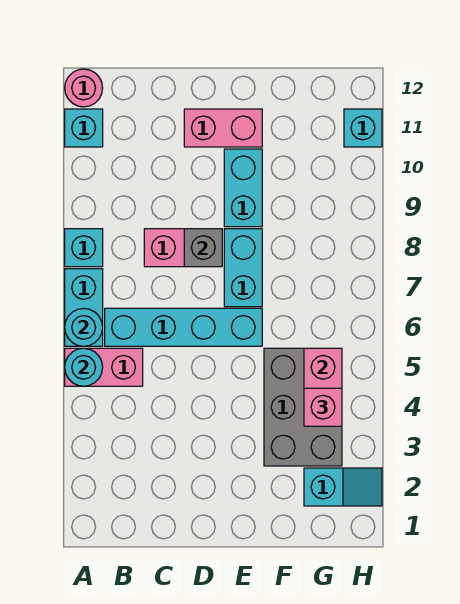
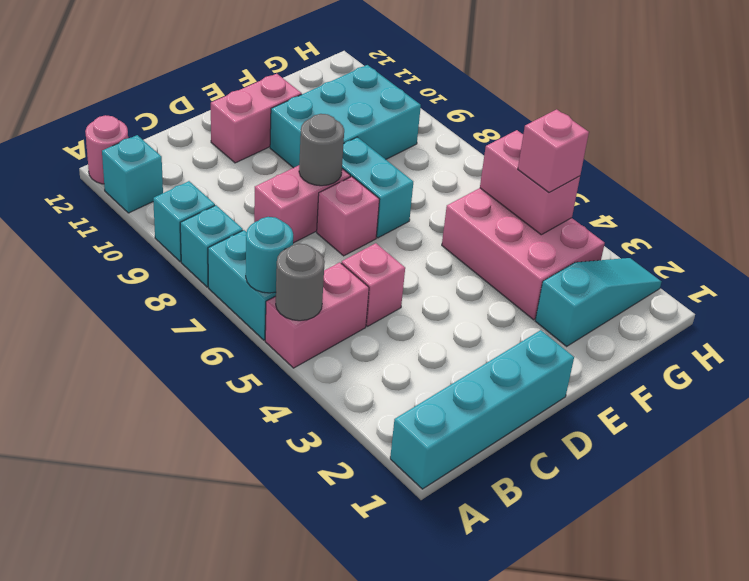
cyan round brick A5 level 2 -> grey round brick A5 level 2
cyan brick B6:E6 level 1 -> cyan brick A1:D1 level 1
none -> pink brick C5 level 1
none -> pink brick D7 level 1
grey brick D8 level 2 -> grey round brick D8 level 2
cyan brick E9:E10 level 1 -> cyan brick E9:G10 level 1
grey brick F3:G5 level 1 -> pink brick F3:G5 level 1
cyan slope G2:H2 level 1 top G -> cyan slope F2:H2 level 1 top F
cyan brick H11 level 1 -> cyan brick A9 level 1

